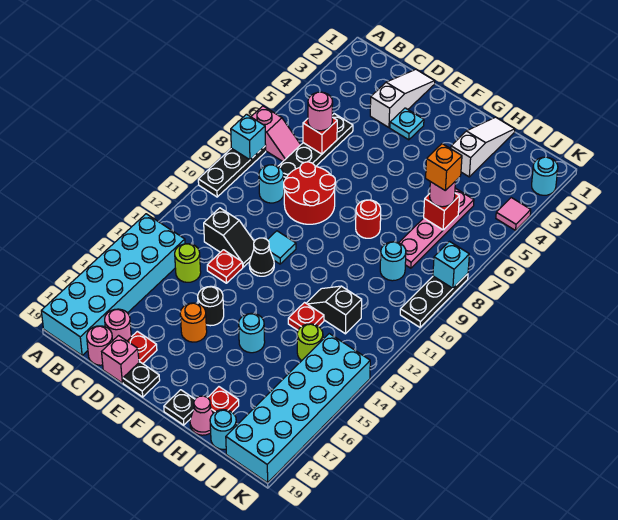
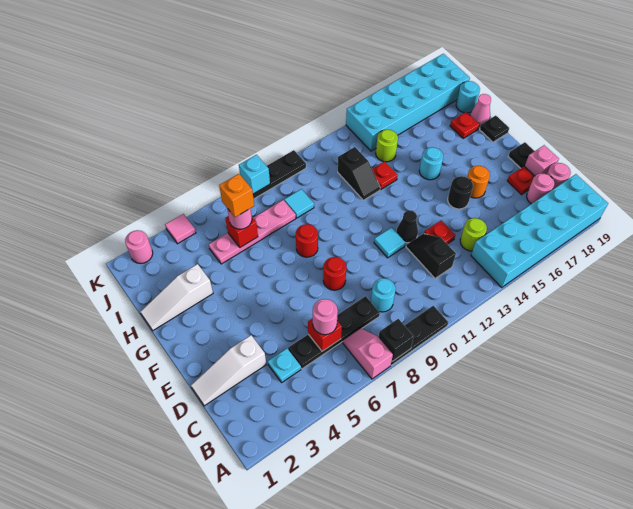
cyan brick A8 level 2 -> black brick A8 level 2
red round brick D8:E9 level 1 -> red round brick E8 level 1
cyan plate E3 level 1 -> cyan plate C4 level 1
cyan round brick I9 level 1 -> cyan tile I9 level 1
cyan round brick K2 level 1 -> pink round brick K2 level 1

